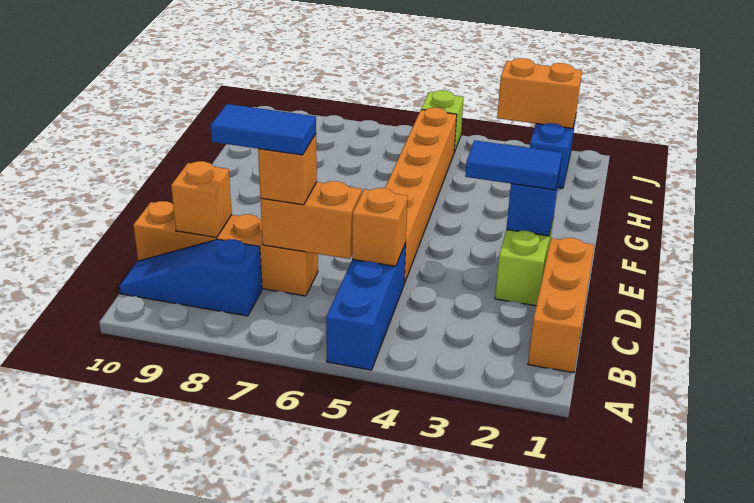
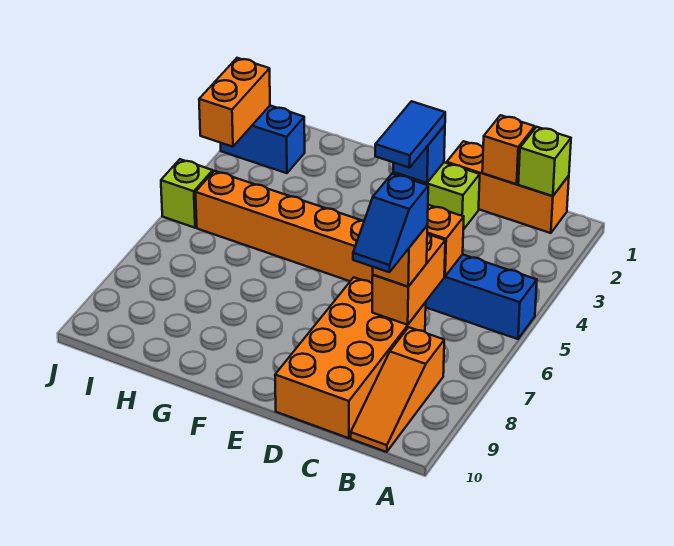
none -> lime brick B1 level 2
blue slope B8:B10 level 1 top 8 -> orange slope B8:B10 level 1 top 8
orange brick C7:C10 level 1 -> orange brick C7:D10 level 1
blue tile C7:C8 level 4 -> blue slope C7:C8 level 4 top 7
orange brick C9 level 2 -> orange brick C1 level 2

